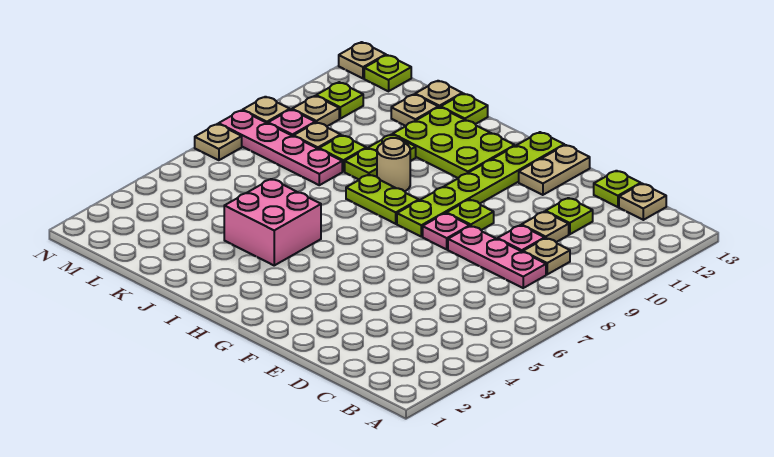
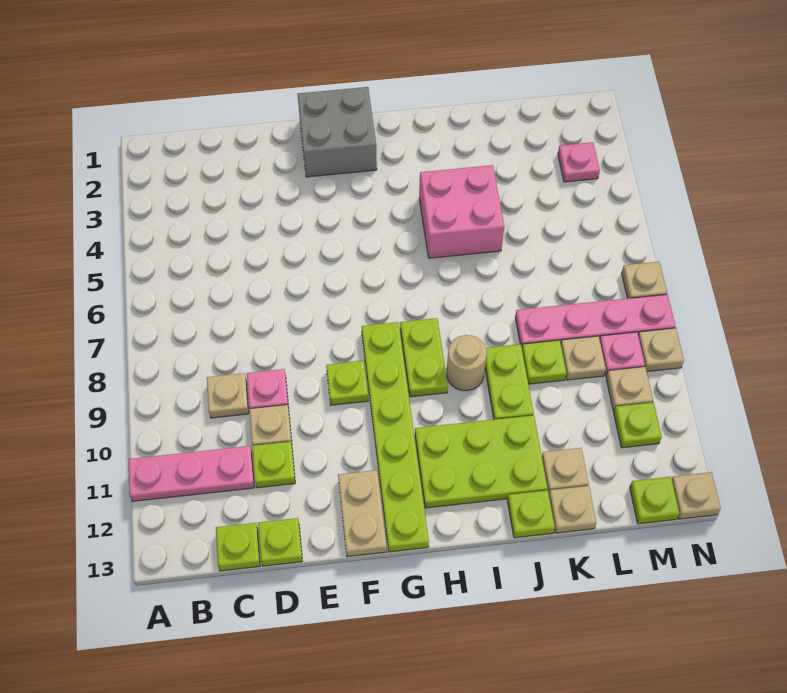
pink plate C8:E8 level 1 -> pink plate A11:C11 level 1
tan plate C13 level 1 -> lime plate C13 level 1
none -> grey brick F1:G2 level 1
pink plate F8 level 1 -> pink plate M3 level 1
lime plate H8:I8 level 1 -> lime plate H8:H9 level 1

